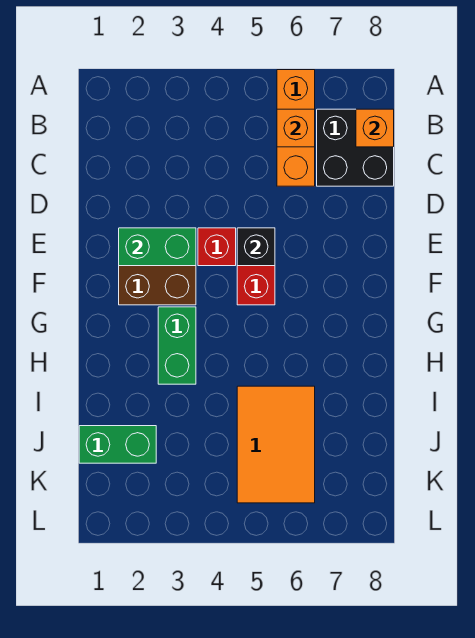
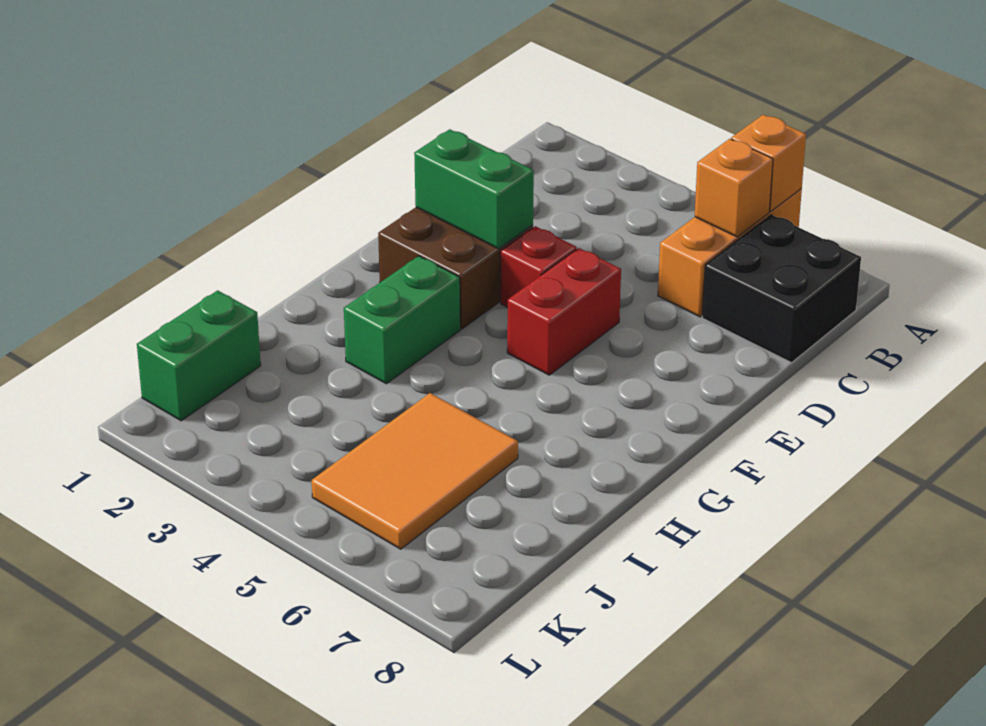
orange brick B8 level 2 -> orange brick A6 level 2
black brick E5 level 2 -> none
green brick J1:J2 level 1 -> green brick J1:K1 level 1

